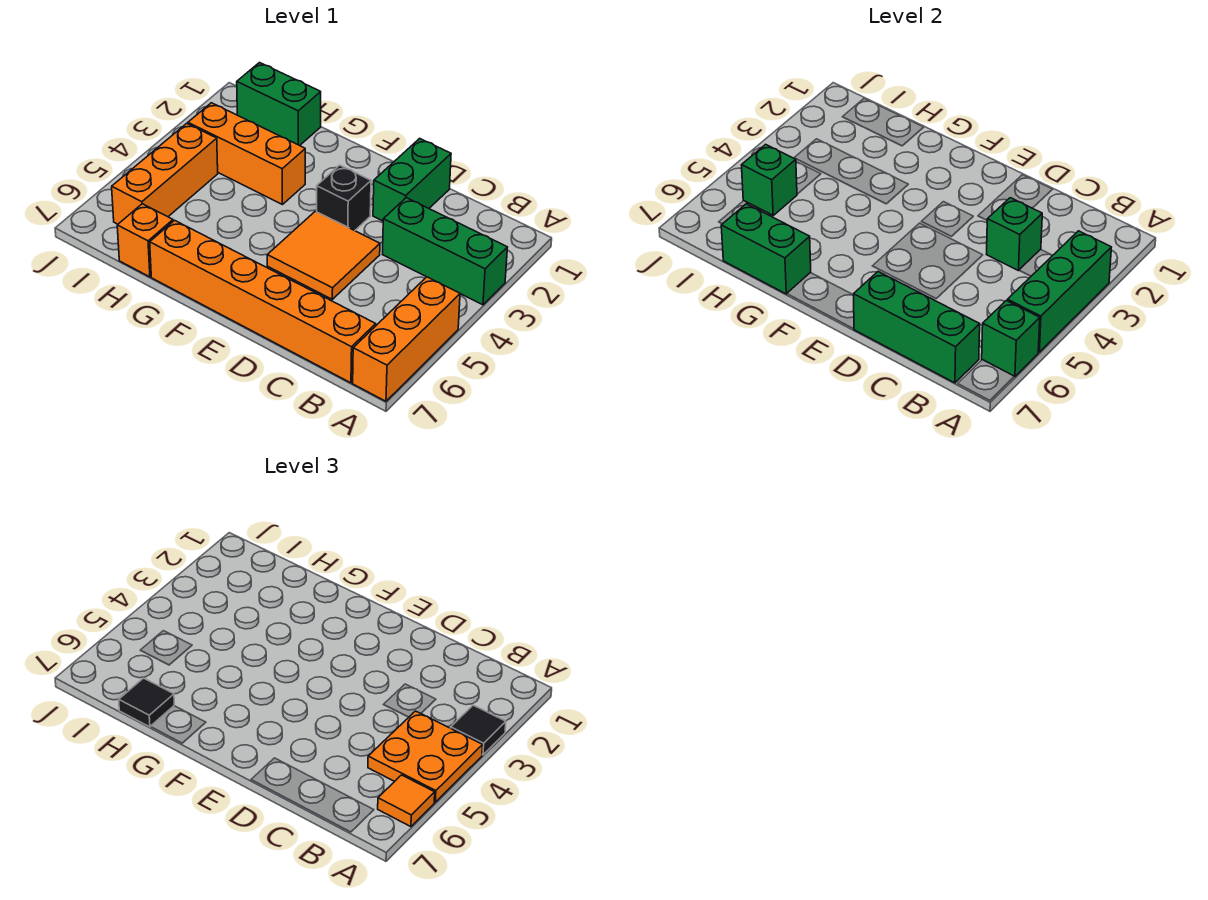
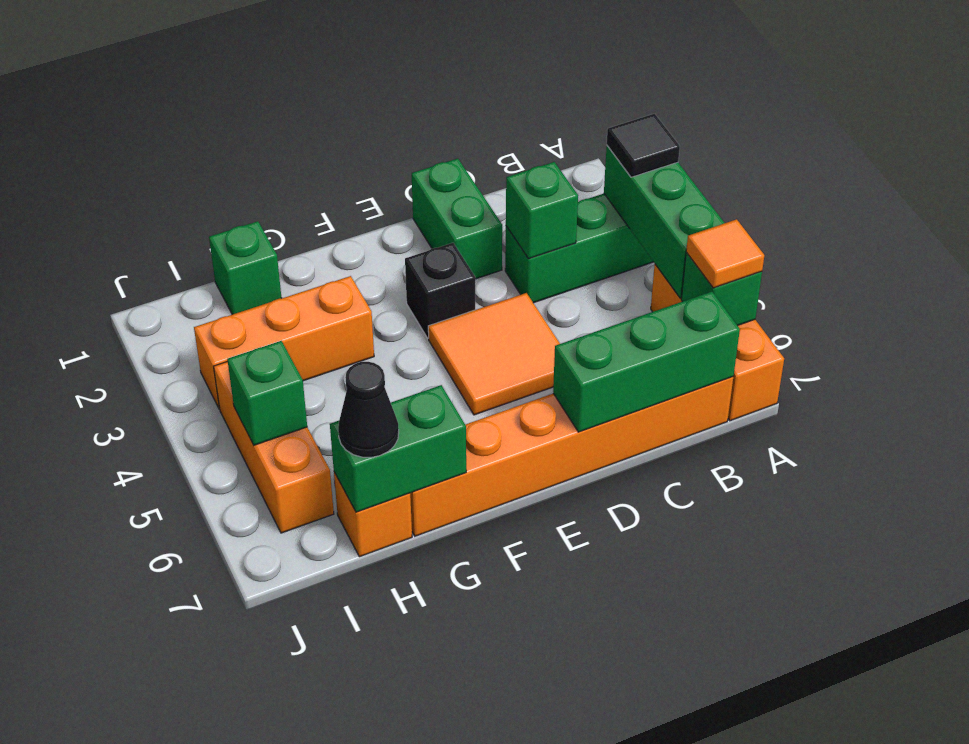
orange plate A4:B5 level 3 -> none
green brick H1:I1 level 1 -> green brick H1 level 1
black tile H7 level 3 -> black cone H7 level 3

